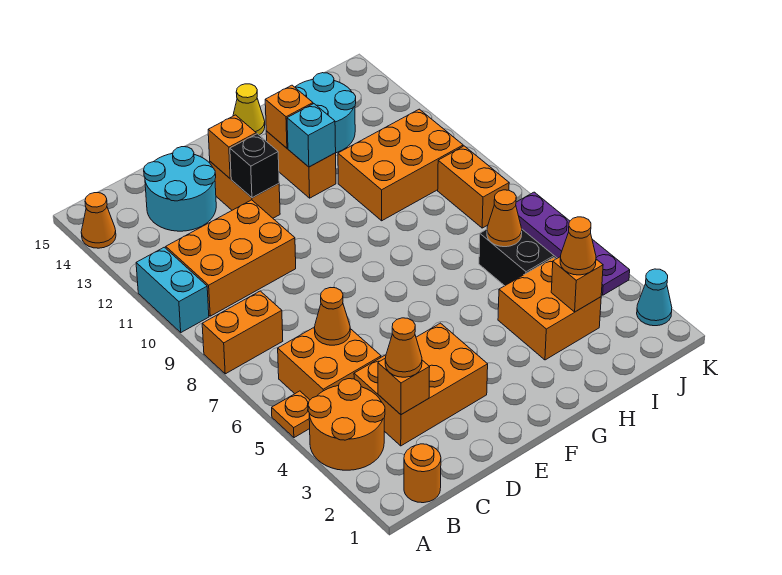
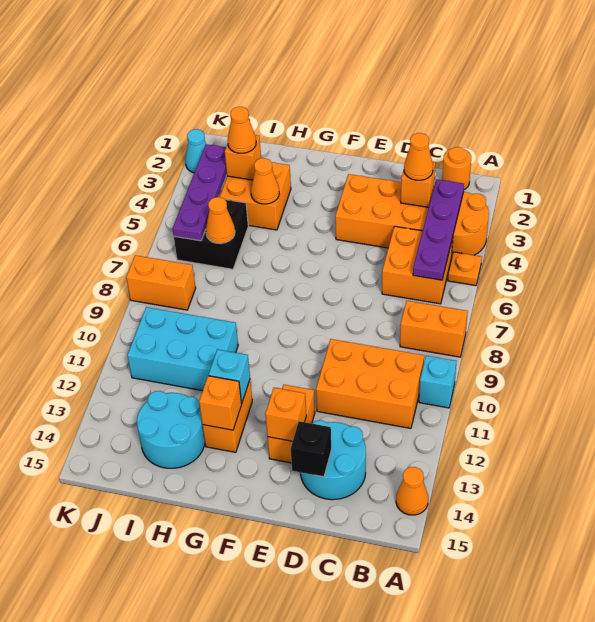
cyan brick A10:A11 level 1 -> cyan brick A10 level 1
none -> purple plate B3:B6 level 2
orange cone C6 level 2 -> orange cone H4 level 2
black brick E12 level 2 -> black brick D14 level 2
yellow cone G15 level 1 -> none
orange brick H10:J11 level 1 -> cyan brick H10:J11 level 1
orange brick J8:J9 level 1 -> orange brick J8:K8 level 1

